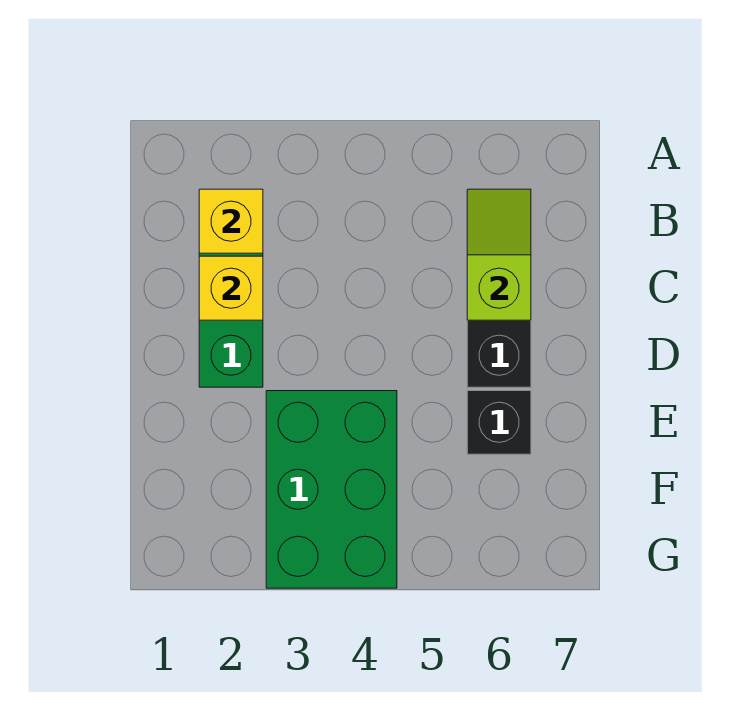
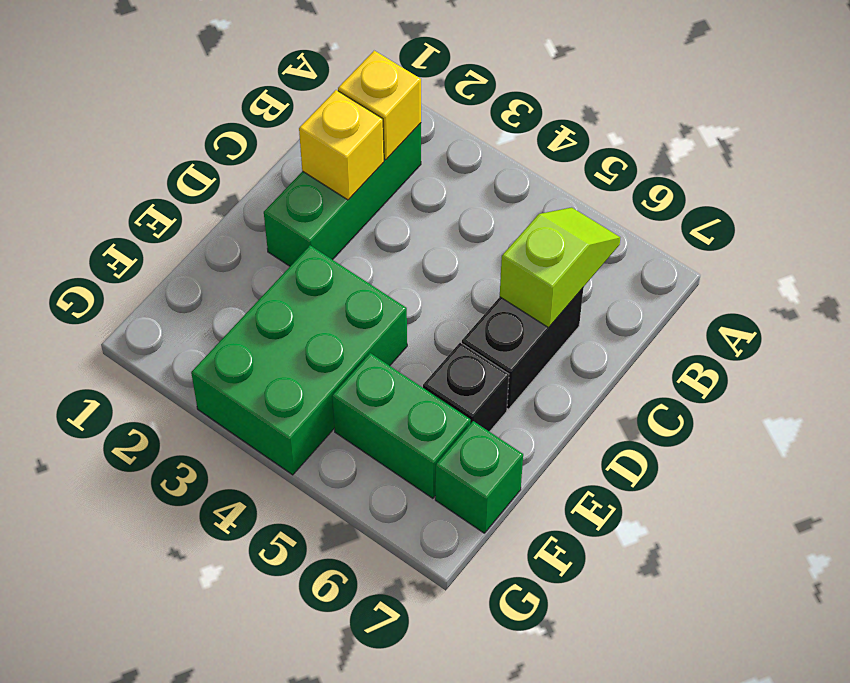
none -> green brick F5:F6 level 1
none -> green brick F7 level 1

